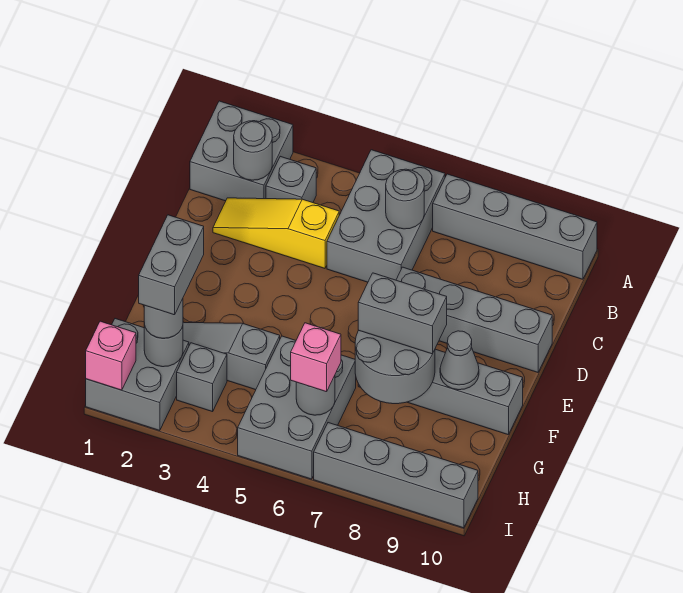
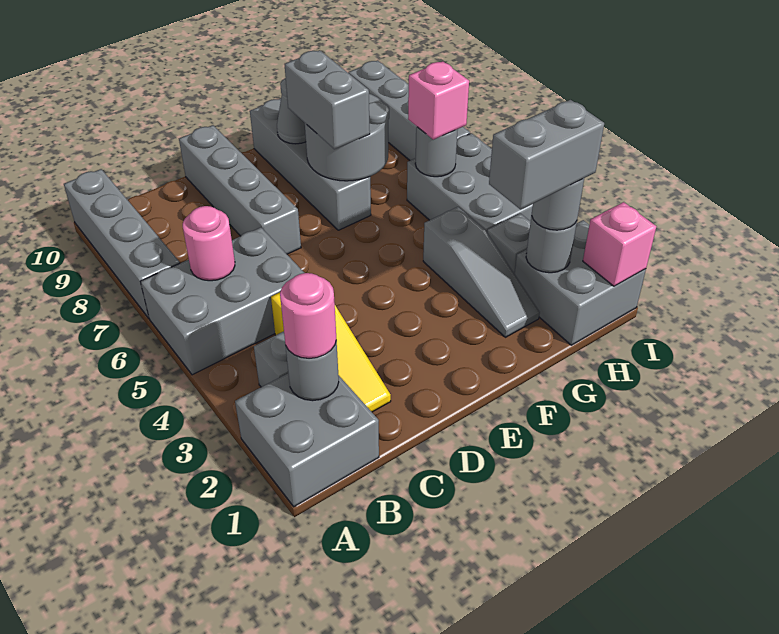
none -> pink round brick B2 level 3
grey round brick B6 level 2 -> pink round brick B6 level 2
grey brick G5:I6 level 1 -> grey brick H4:I6 level 1

